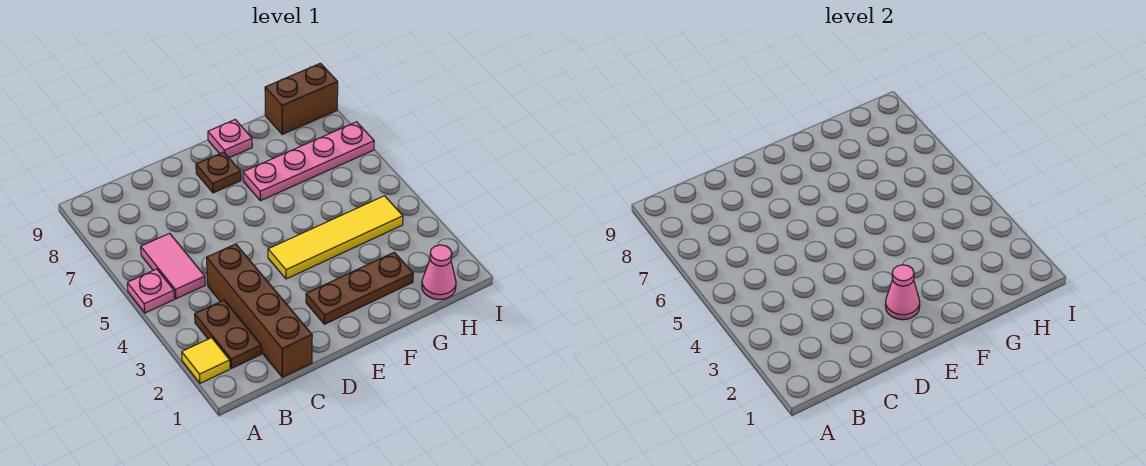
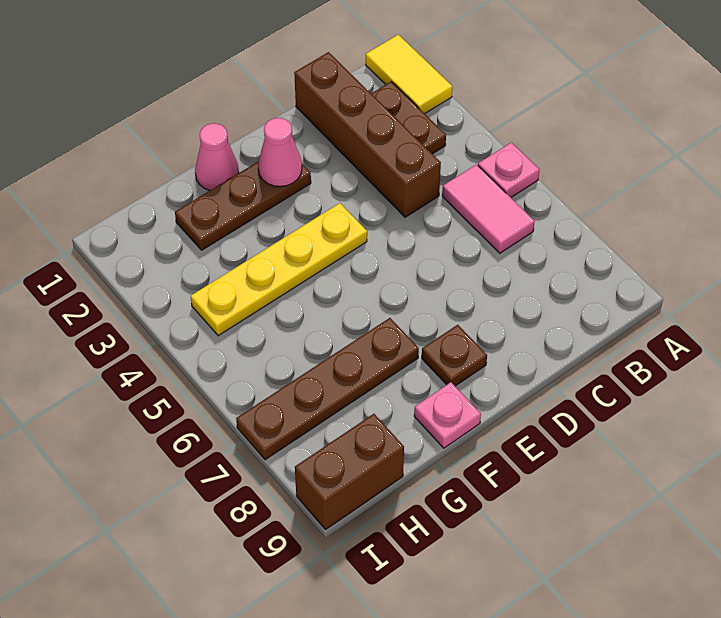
yellow tile A2 level 1 -> yellow tile A1:A2 level 1
yellow tile E4:H4 level 1 -> yellow plate E4:H4 level 1
pink plate F7:I7 level 1 -> brown plate F7:I7 level 1
pink cone H1 level 1 -> pink cone F1 level 1

